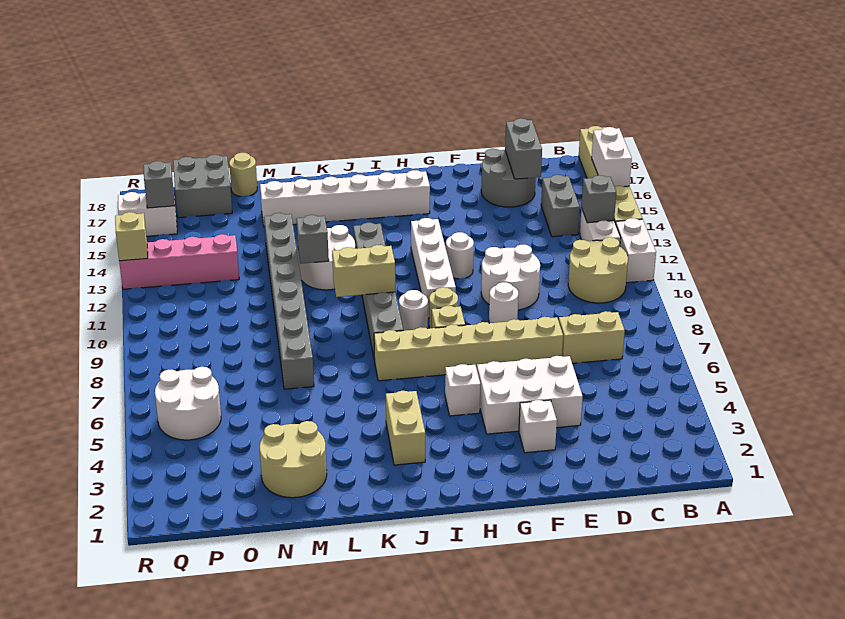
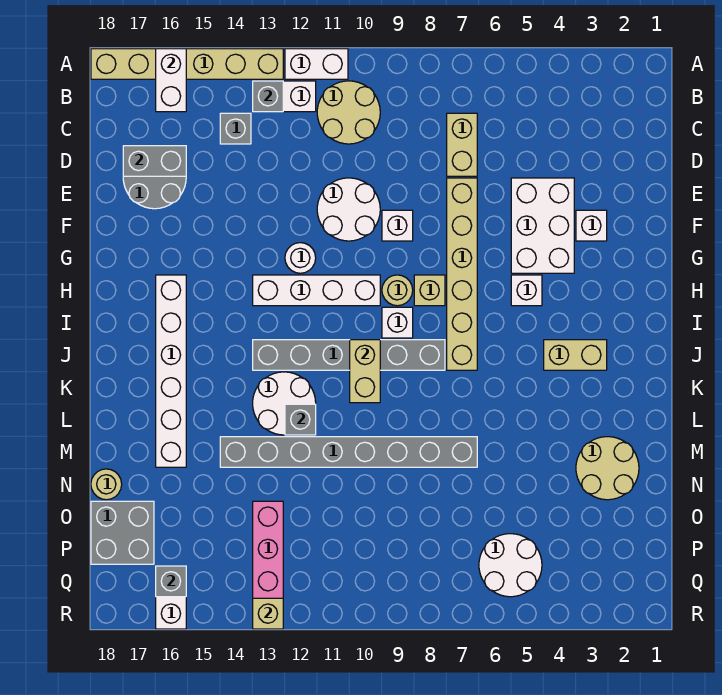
white brick A15:A16 level 2 -> white brick A16:B16 level 2
grey brick C14:C15 level 1 -> grey brick C14 level 1
white round brick F9 level 1 -> white brick F9 level 1
white round brick I9 level 1 -> white brick I9 level 1

